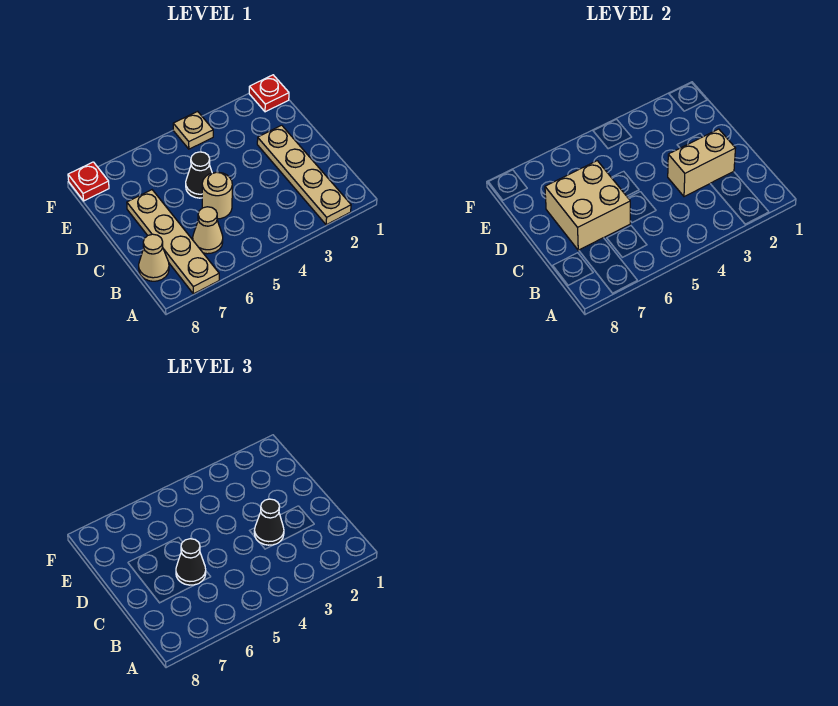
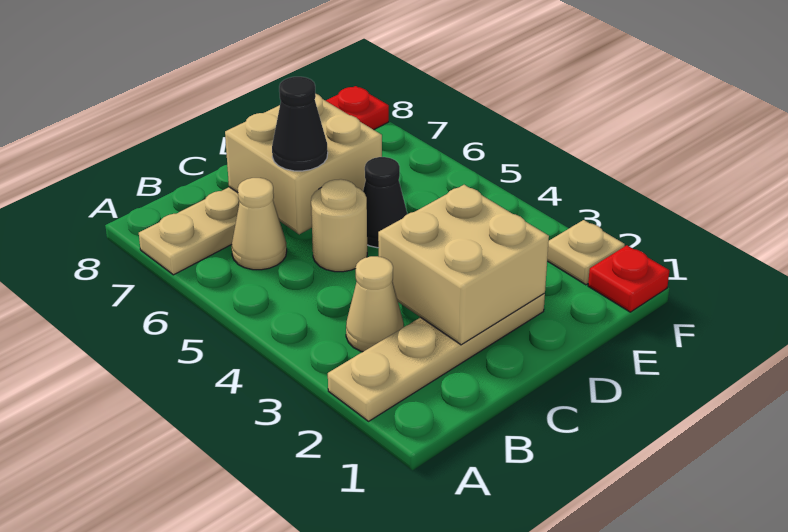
tan cone B8 level 1 -> tan cone B3 level 1
tan brick C2:C3 level 2 -> tan brick C2:D3 level 2
black cone C3 level 3 -> none
tan plate F4 level 1 -> tan plate F2 level 1

